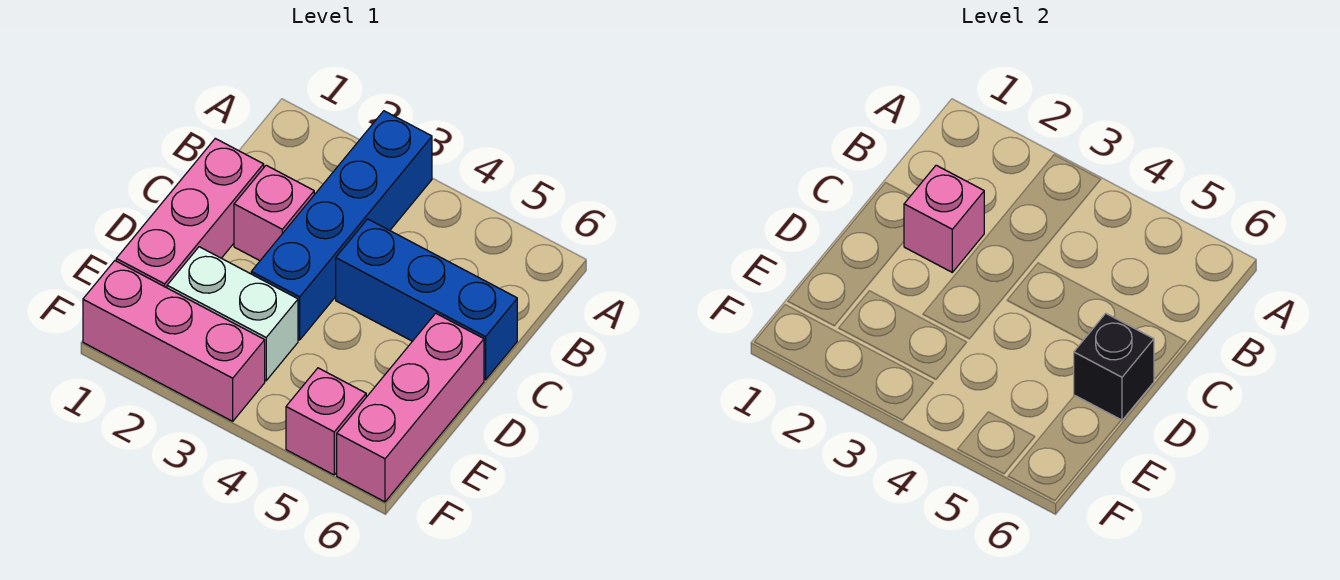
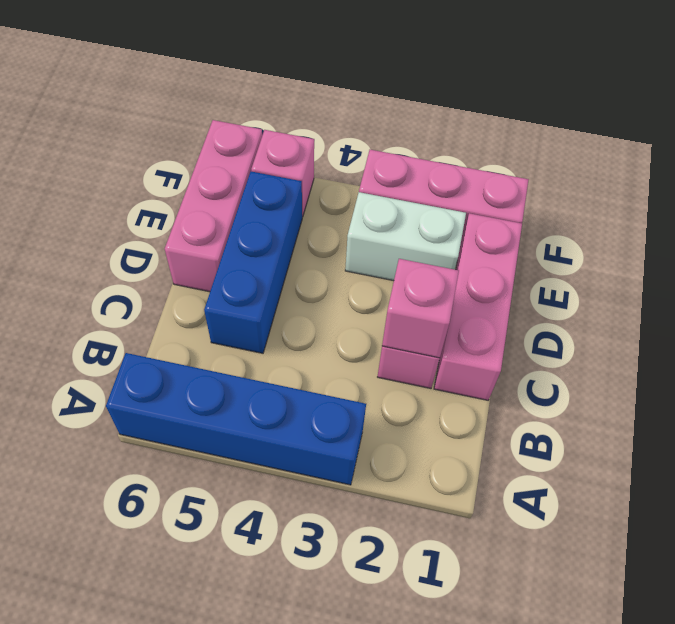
blue brick A3:D3 level 1 -> blue brick A3:A6 level 1
blue brick C4:C6 level 1 -> blue brick C5:E5 level 1
black brick D6 level 2 -> none

